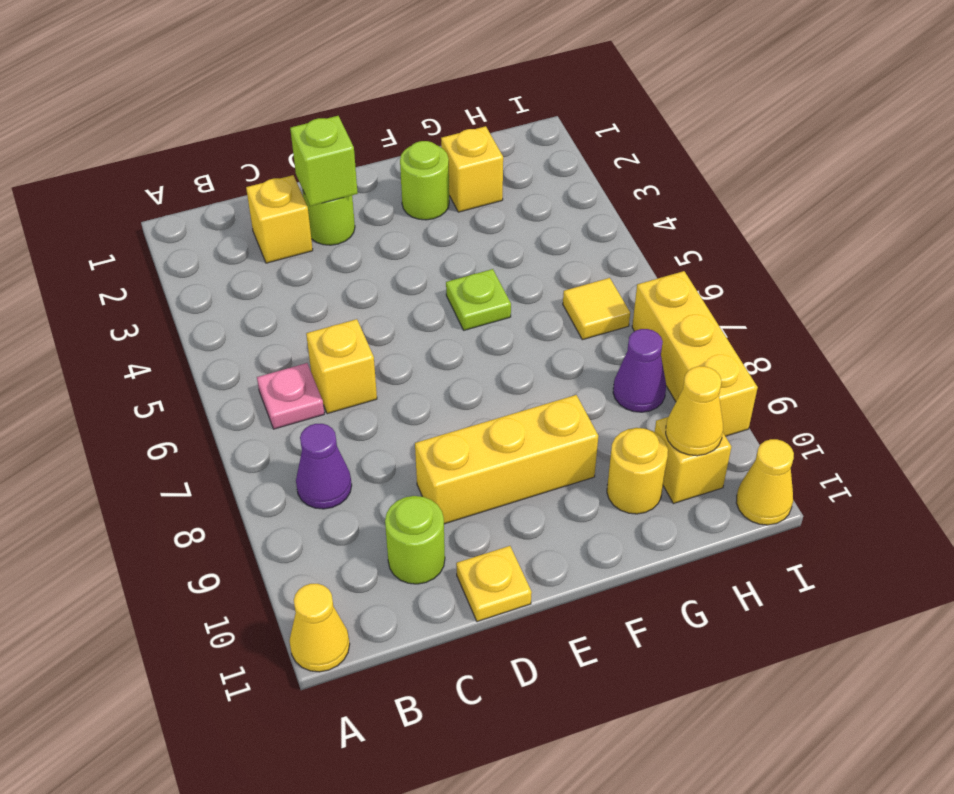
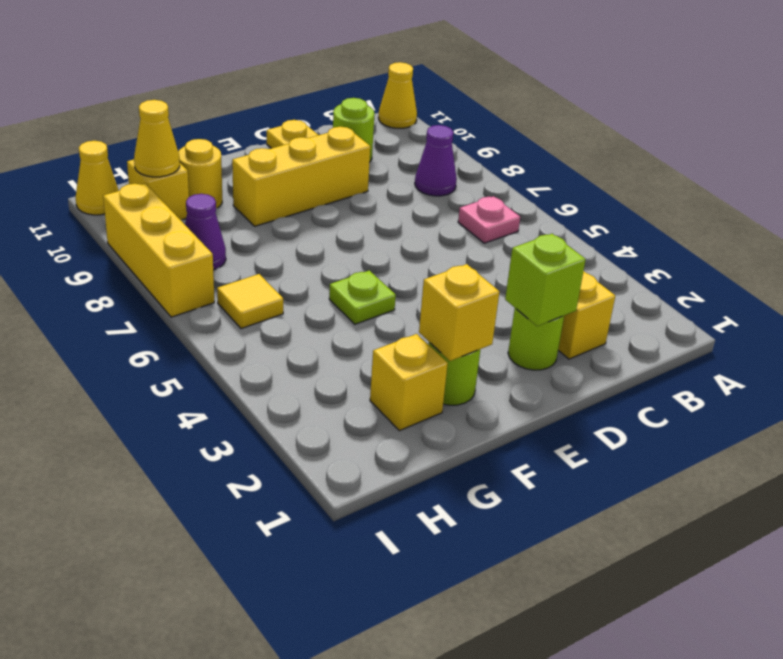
yellow brick C6 level 1 -> yellow brick F2 level 2

